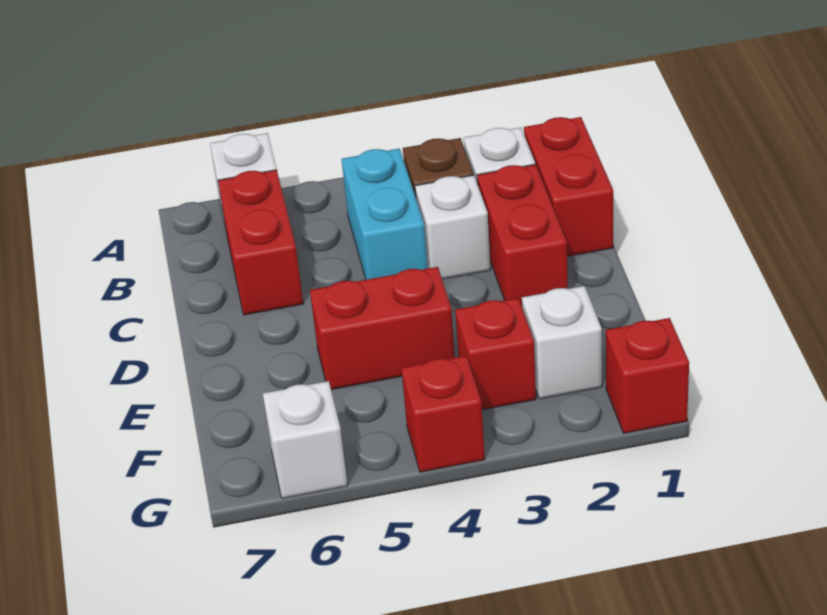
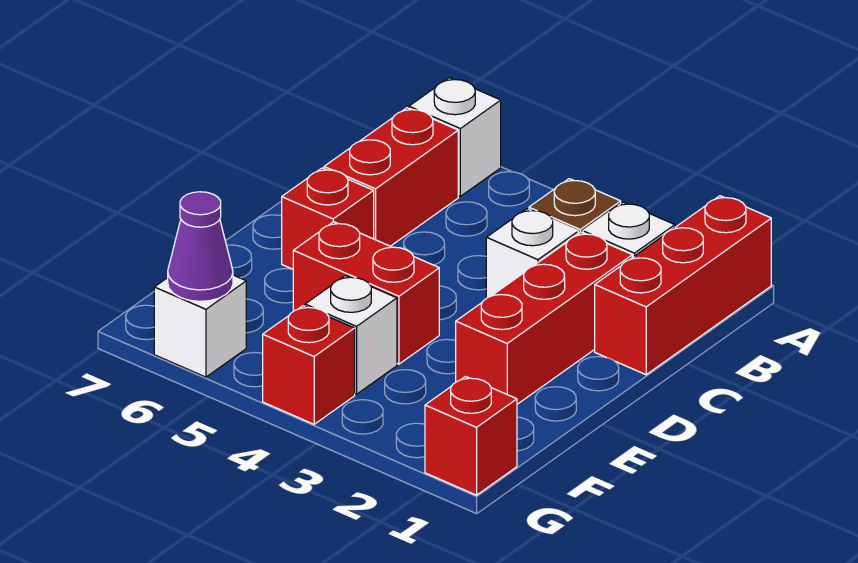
red brick B1:C1 level 1 -> red brick A1:C1 level 1
cyan brick B4:C4 level 1 -> none
red brick C2:D2 level 1 -> red brick C2:E2 level 1
white brick F2 level 1 -> white brick F4 level 1
red brick F3 level 1 -> red brick D6 level 1
none -> purple cone G6 level 2

